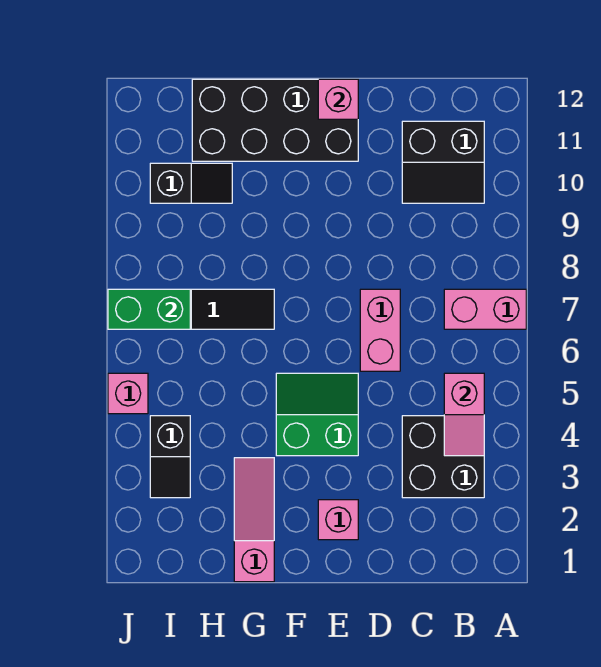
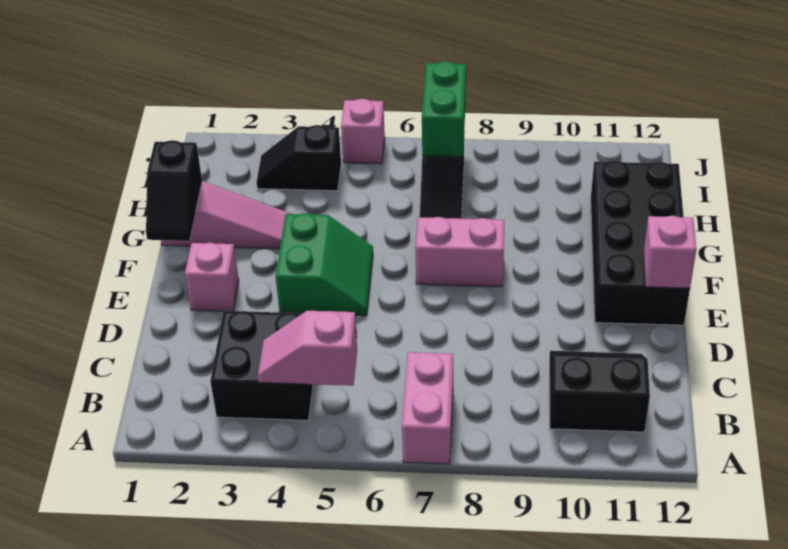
black slope B10:C11 level 1 top 11 -> black slope B10:C11 level 1 top B
pink brick D6:D7 level 1 -> pink brick F7:F8 level 1
black slope H10:I10 level 1 top I -> black slope F1:G1 level 2 top G

